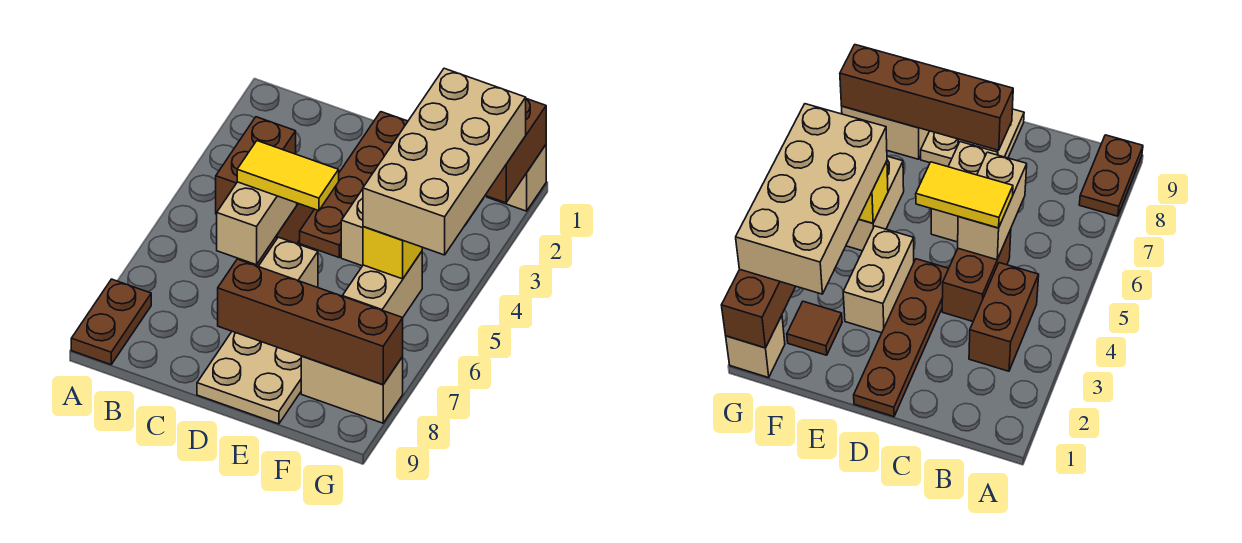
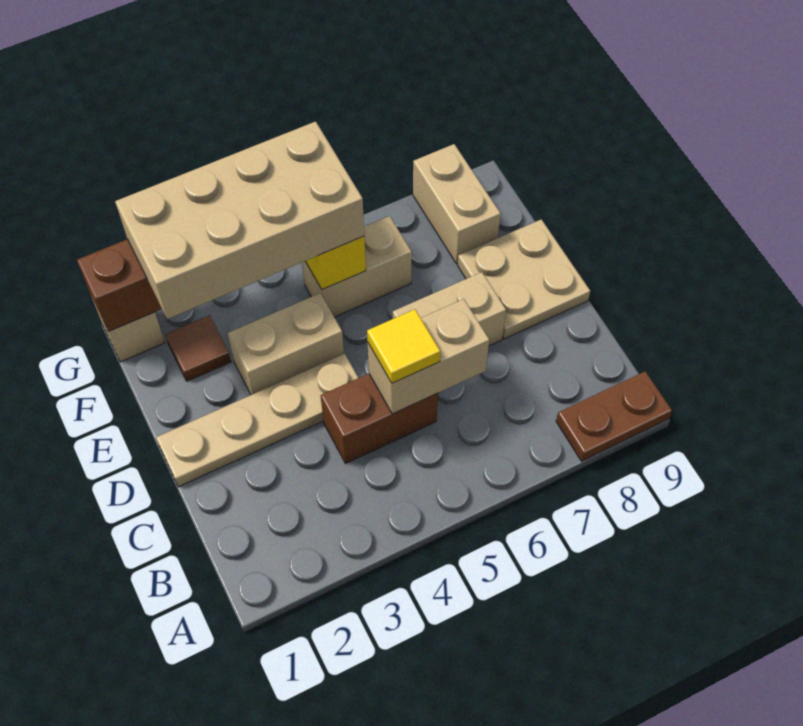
brown brick B3:B4 level 1 -> none
yellow tile C5:D5 level 3 -> yellow tile C5 level 3
brown plate D1:D4 level 1 -> tan plate D1:D4 level 1
brown brick D8:G8 level 2 -> none

